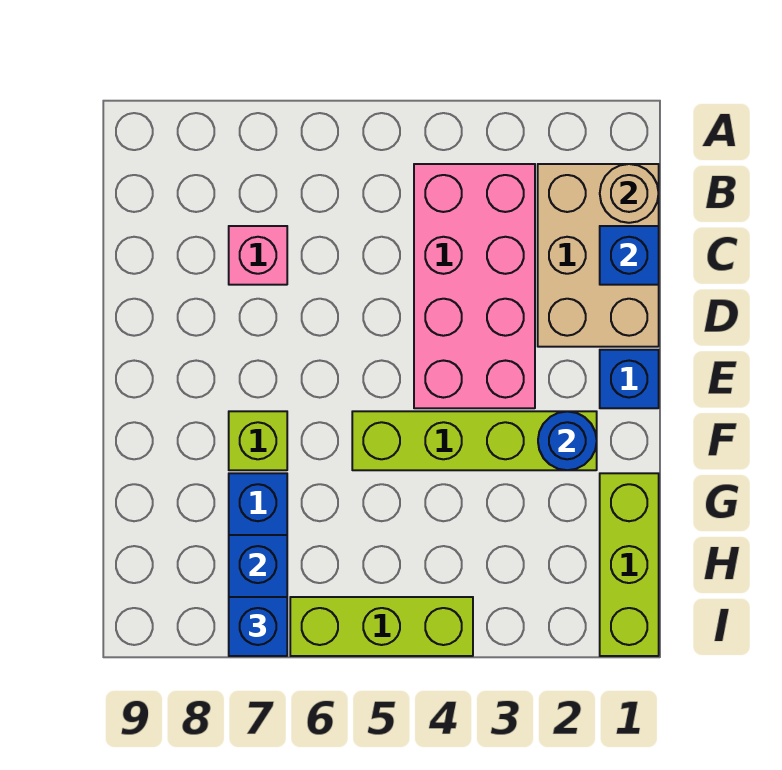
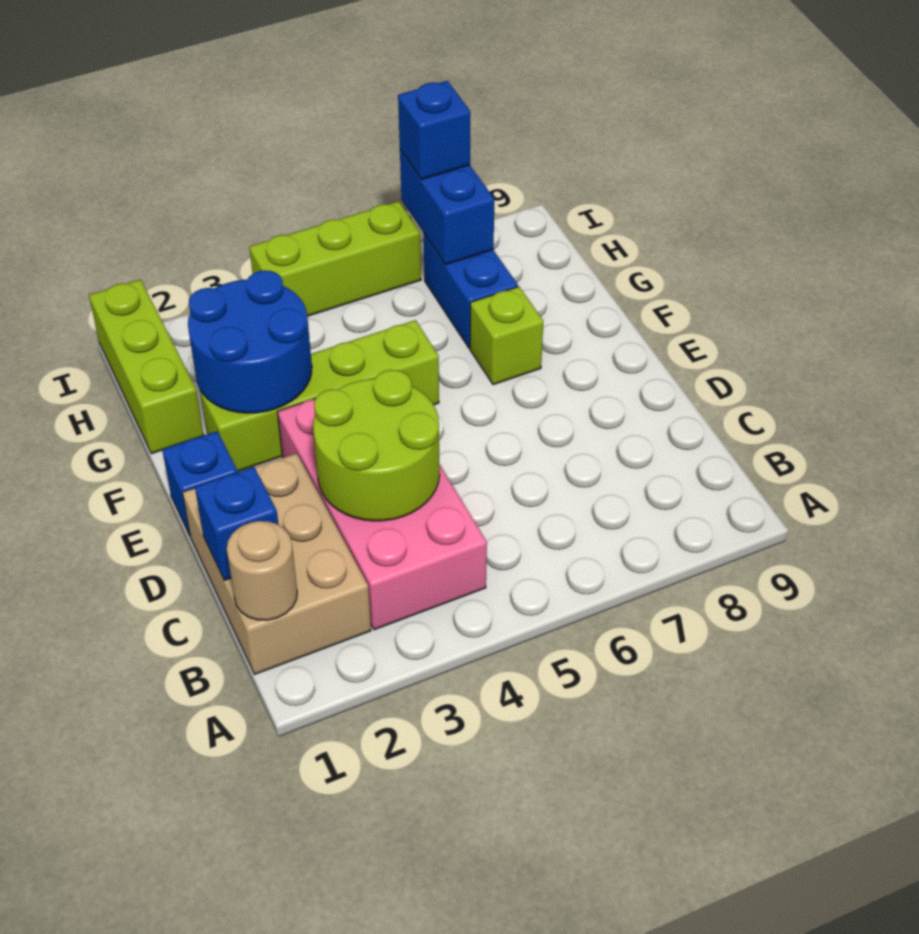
none -> lime round brick C3:D4 level 2
pink brick C7 level 1 -> none
blue round brick F2 level 2 -> blue round brick F2:G3 level 2

